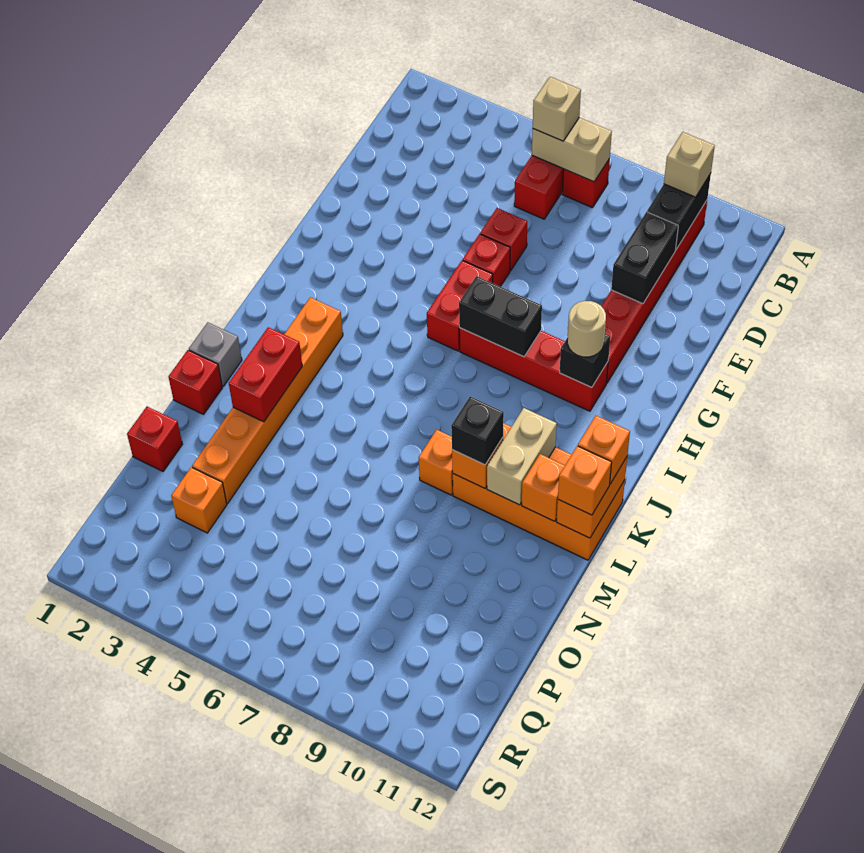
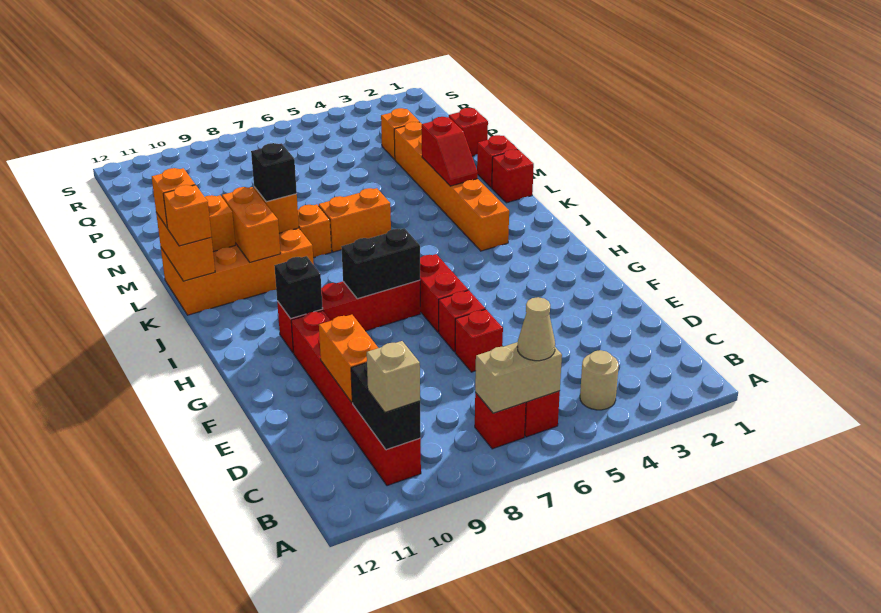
tan brick B6 level 3 -> tan cone B6 level 3
black brick D10:E10 level 2 -> orange brick D10:E10 level 2
tan round brick H10 level 3 -> tan round brick B4 level 1
tan brick K10:L10 level 2 -> orange brick K10:L10 level 2
grey brick L1 level 1 -> red brick L1 level 1
red brick L3:M3 level 2 -> red slope L3:M3 level 2 top M
none -> orange brick L6:L7 level 1

